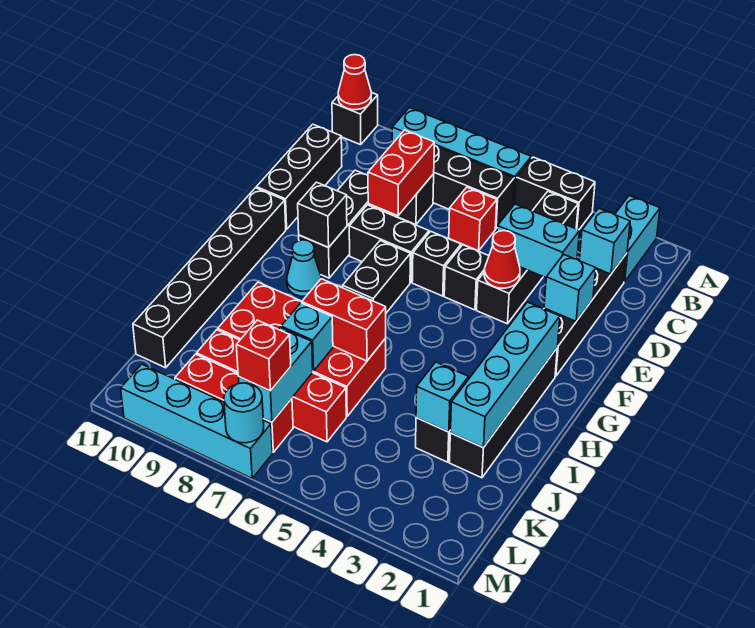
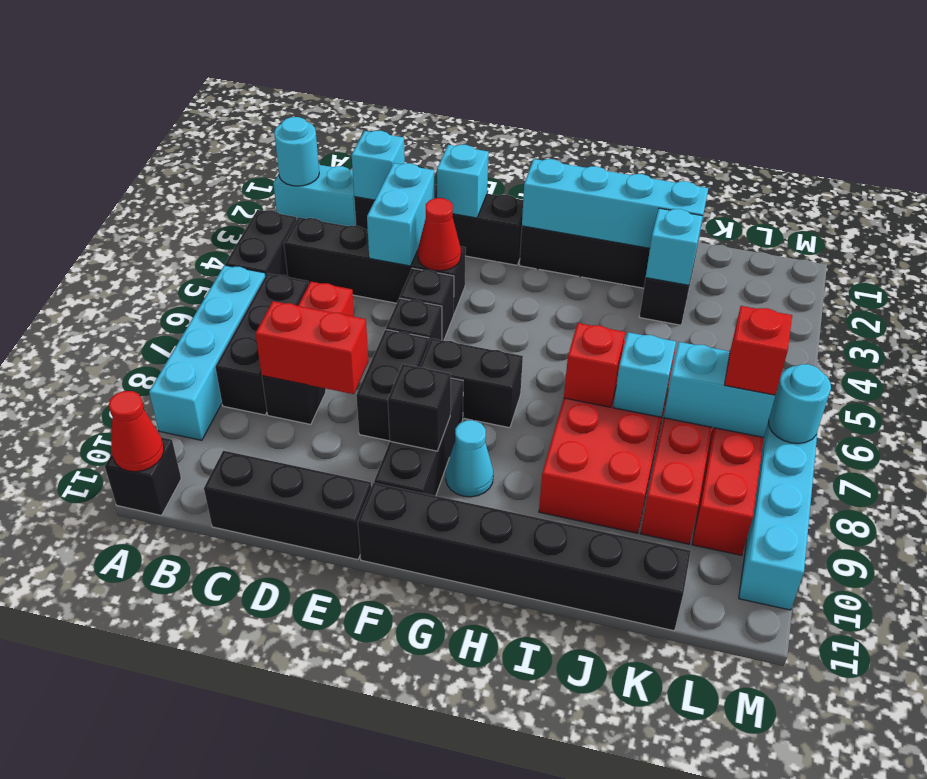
none -> cyan round brick A2 level 2
black brick D9:F9 level 1 -> black brick F8:F10 level 1
red brick I6:I7 level 2 -> red brick I7 level 2

